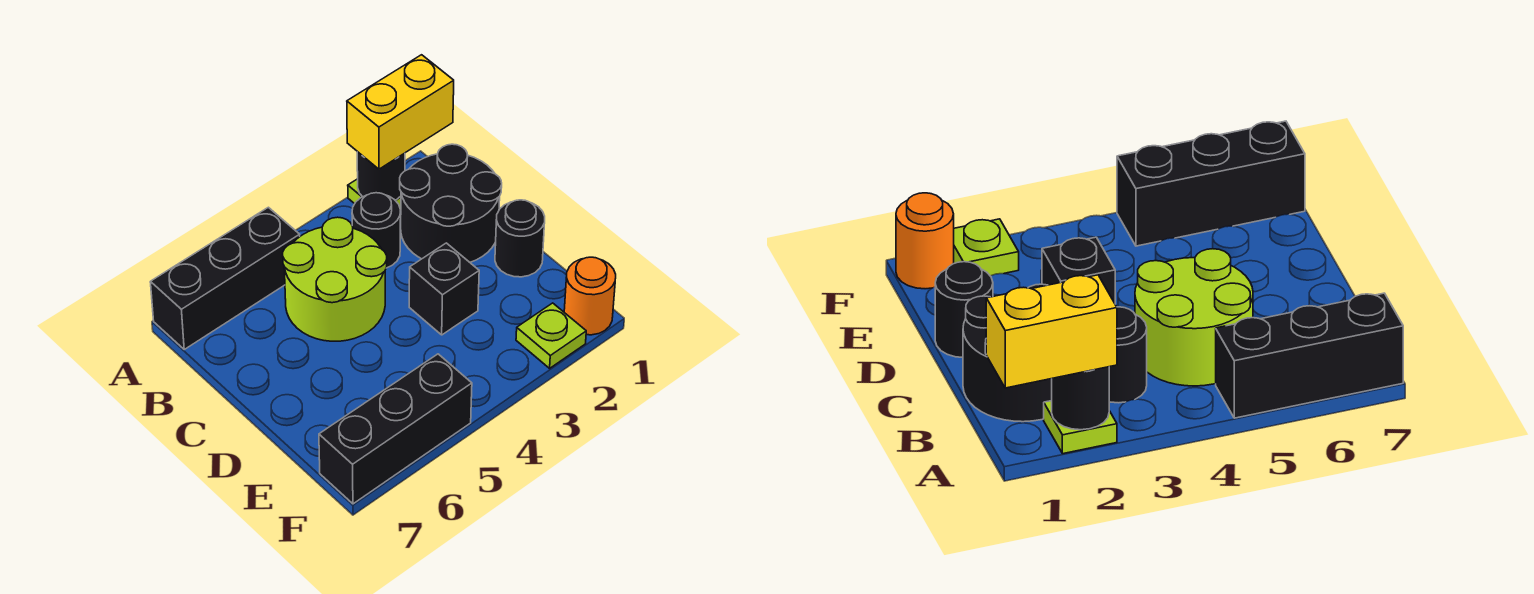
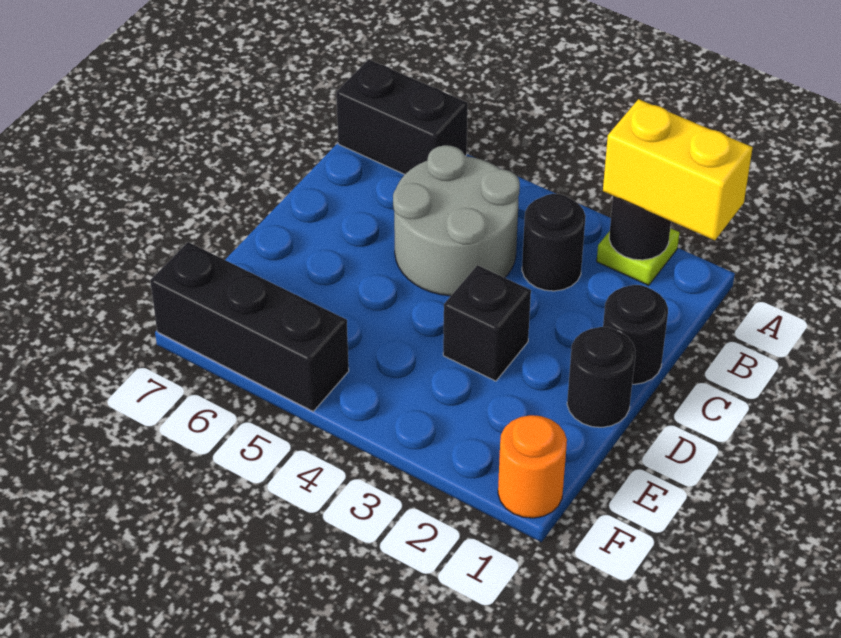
black brick A5:A7 level 1 -> black brick A6:A7 level 1
black round brick B1:C2 level 1 -> black round brick C1 level 1
lime round brick B4:C5 level 1 -> grey round brick B4:C5 level 1
lime plate F2 level 1 -> none

